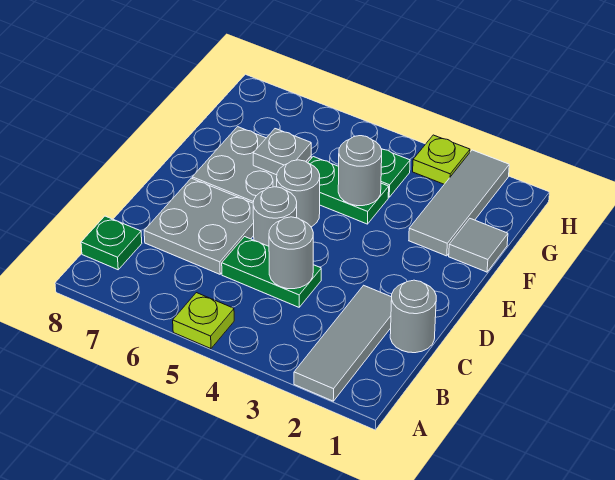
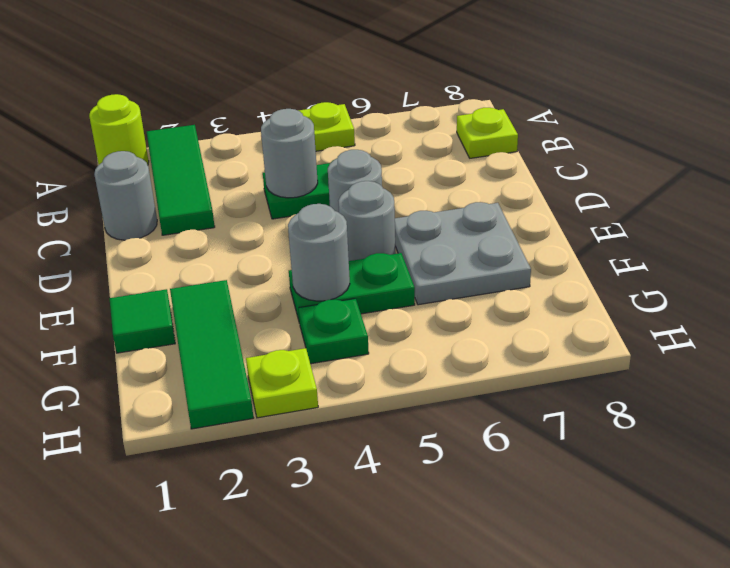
none -> lime round brick A1 level 1
grey tile A2:C2 level 1 -> green tile A2:C2 level 1
green plate B8 level 1 -> lime plate B8 level 1
grey plate C6:D7 level 1 -> none
grey tile F1 level 1 -> green tile F1 level 1
grey tile F2:H2 level 1 -> green tile F2:H2 level 1
grey plate F6 level 2 -> none

